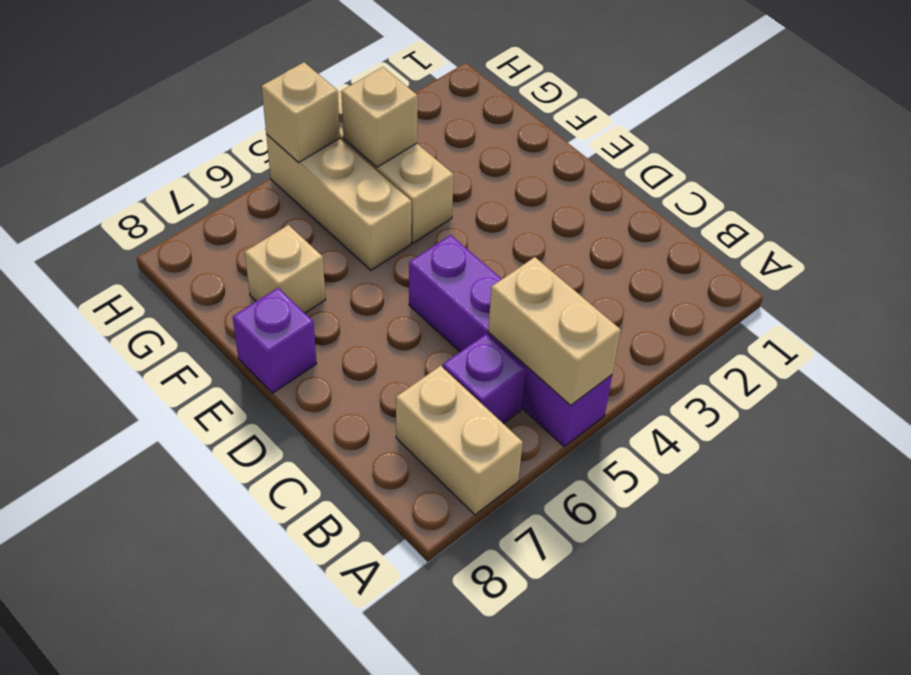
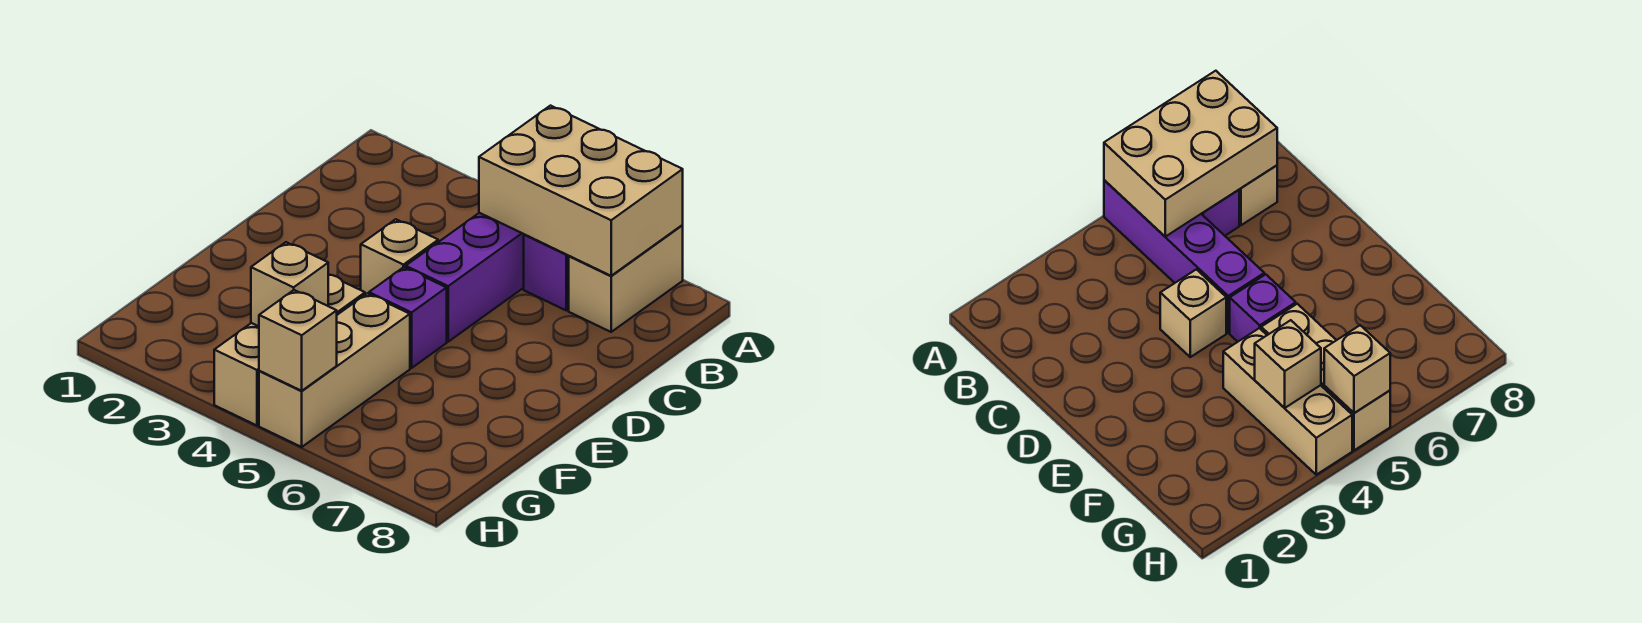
tan brick A5:B5 level 2 -> tan brick A5:B7 level 2
purple brick E8 level 1 -> purple brick E5 level 1
tan brick F7 level 1 -> tan brick D4 level 1

